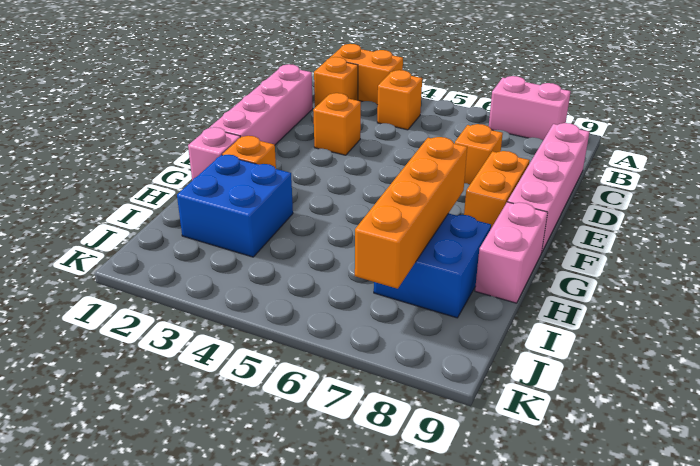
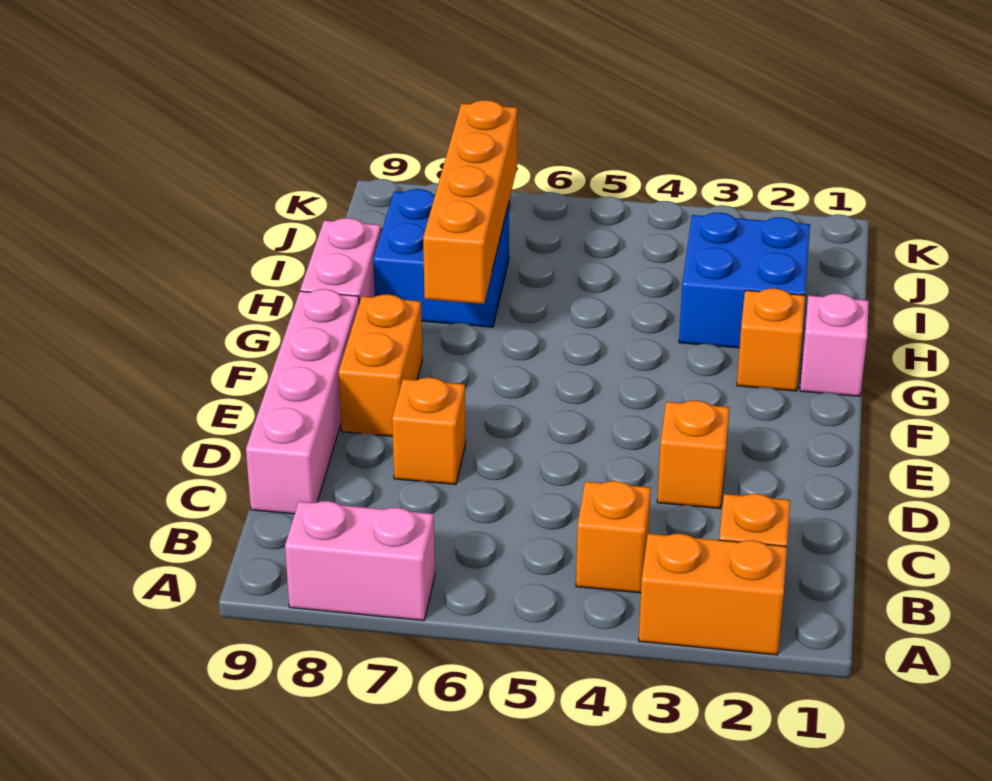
pink brick C1:F1 level 1 -> none

